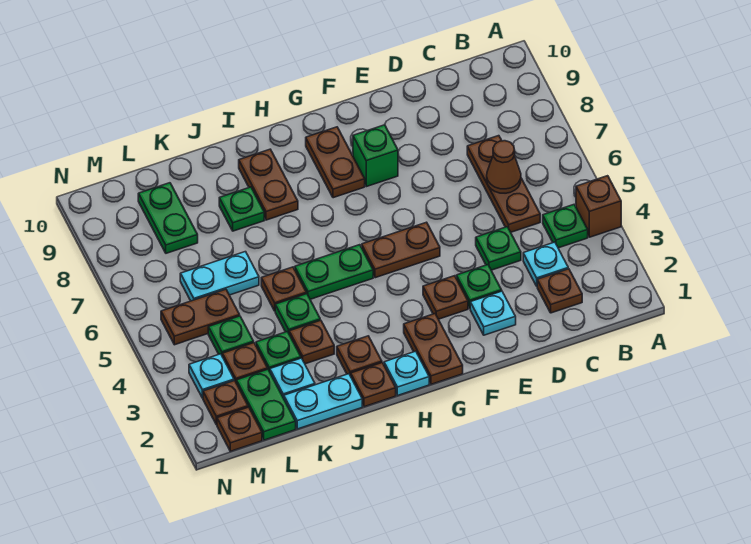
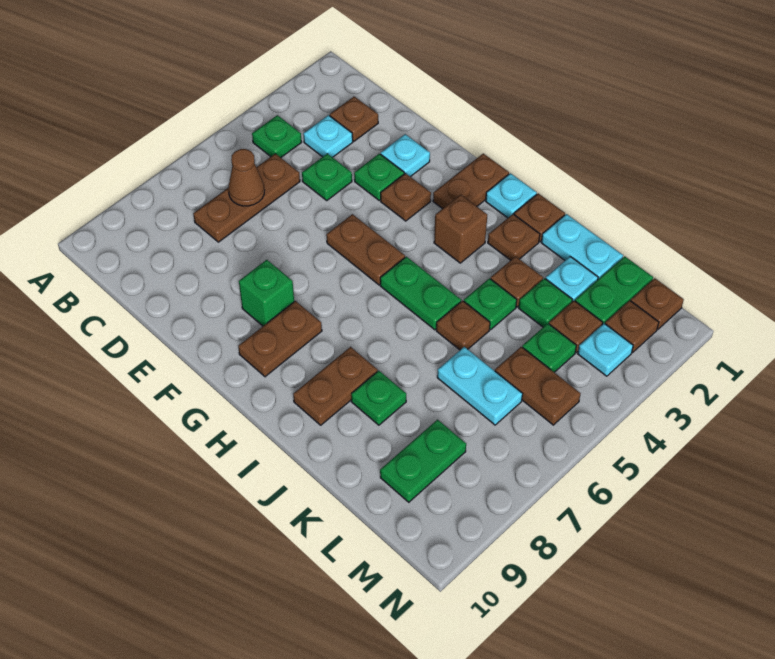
brown brick A4 level 1 -> brown brick H3 level 1

